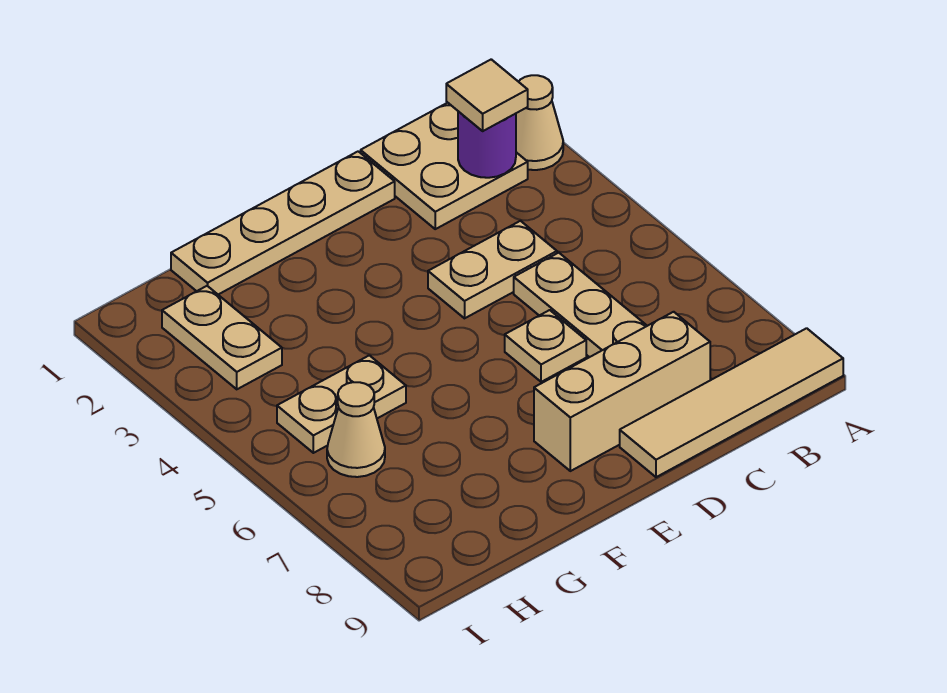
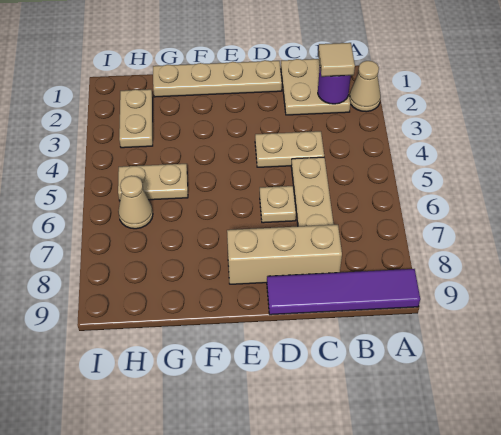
tan tile A9:D9 level 1 -> purple tile A9:D9 level 1

